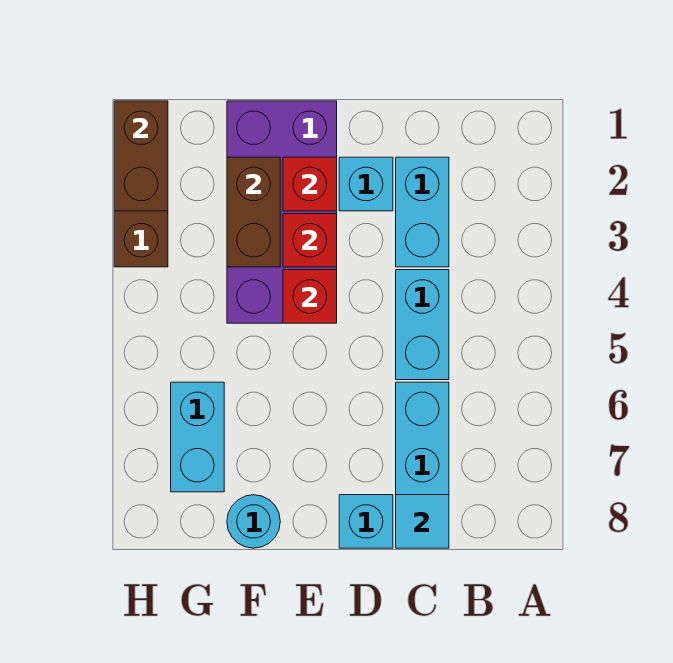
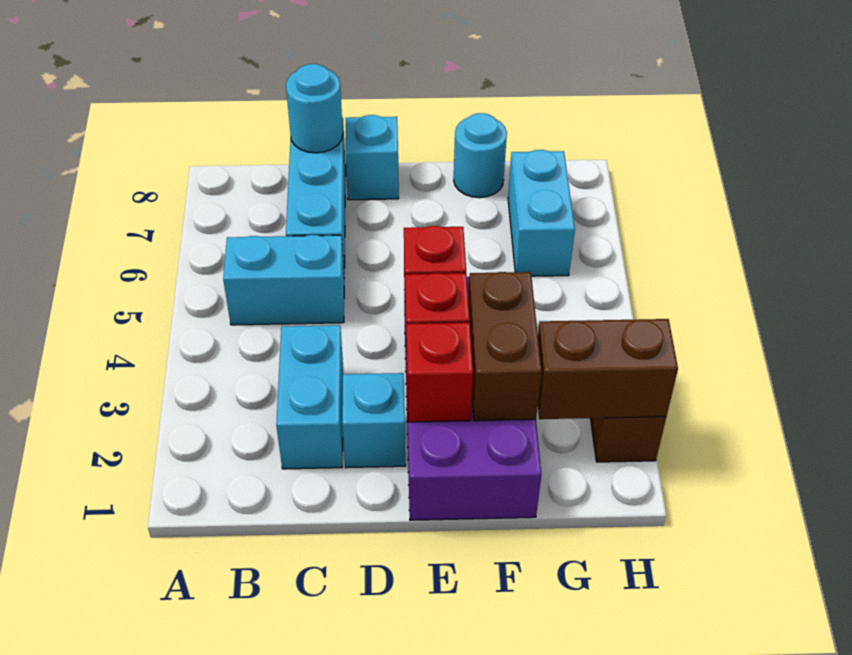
cyan brick C4:C5 level 1 -> cyan brick B5:C5 level 1
cyan tile C8 level 2 -> cyan round brick C8 level 2
brown brick H1:H2 level 2 -> brown brick G2:H2 level 2

